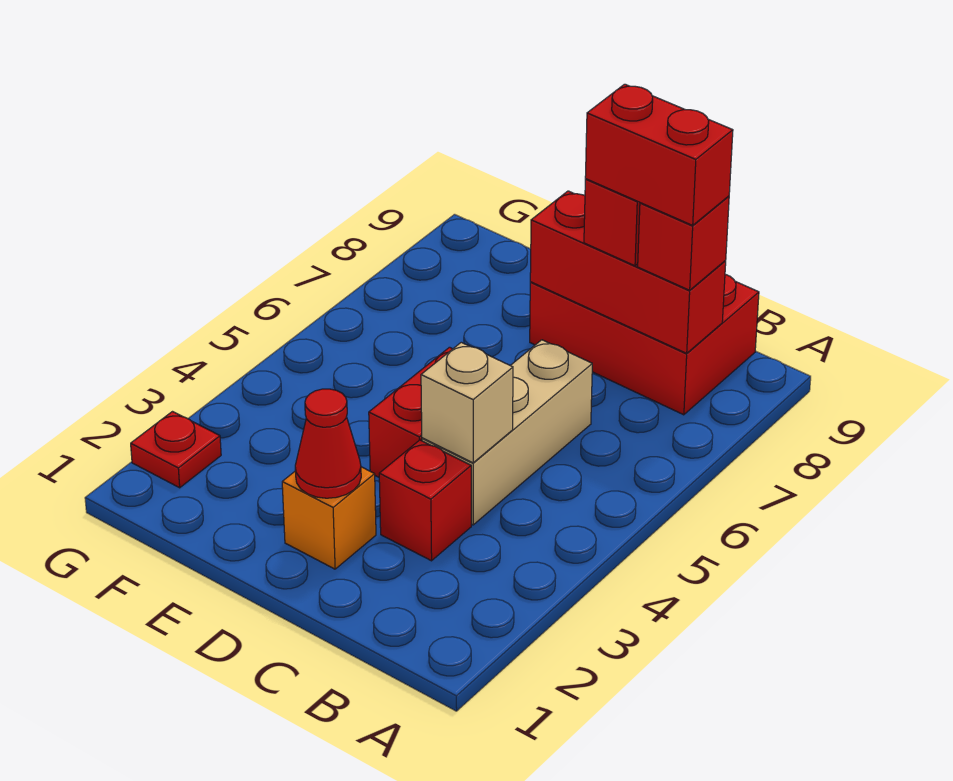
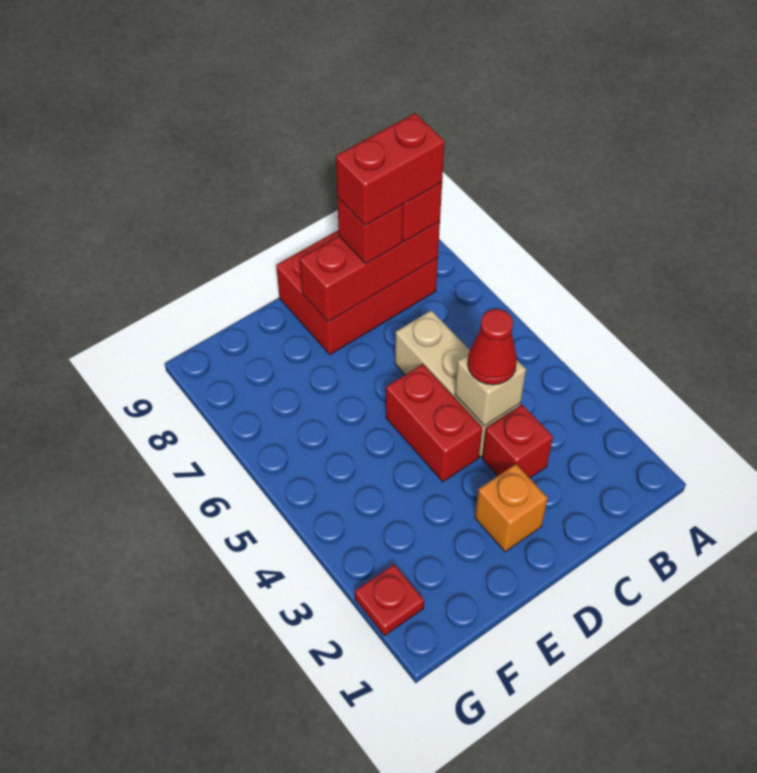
red cone D2 level 2 -> red cone C4 level 3

